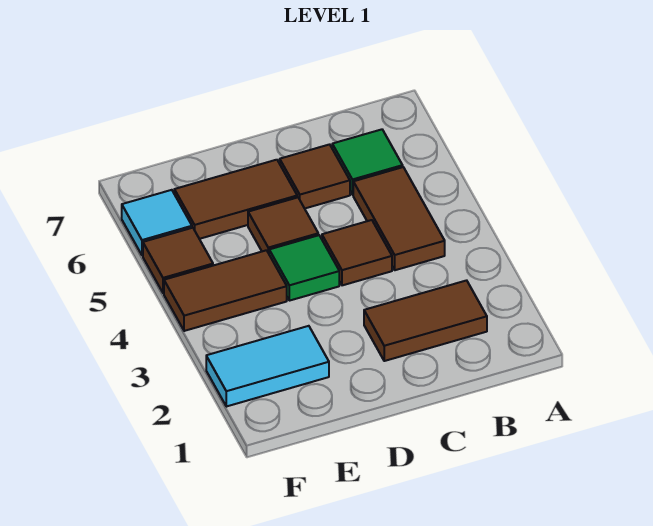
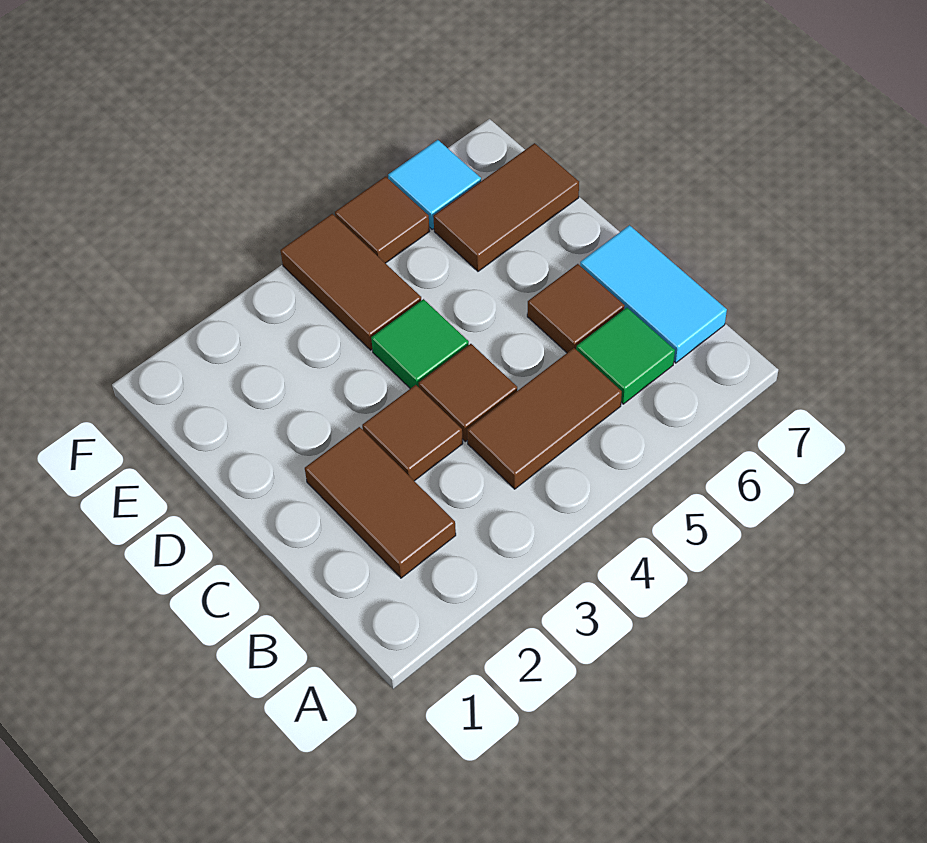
brown tile D5 level 1 -> brown tile C3 level 1
brown tile D6:E6 level 1 -> brown tile E6:E7 level 1
cyan tile E2:F2 level 1 -> cyan tile B7:C7 level 1

